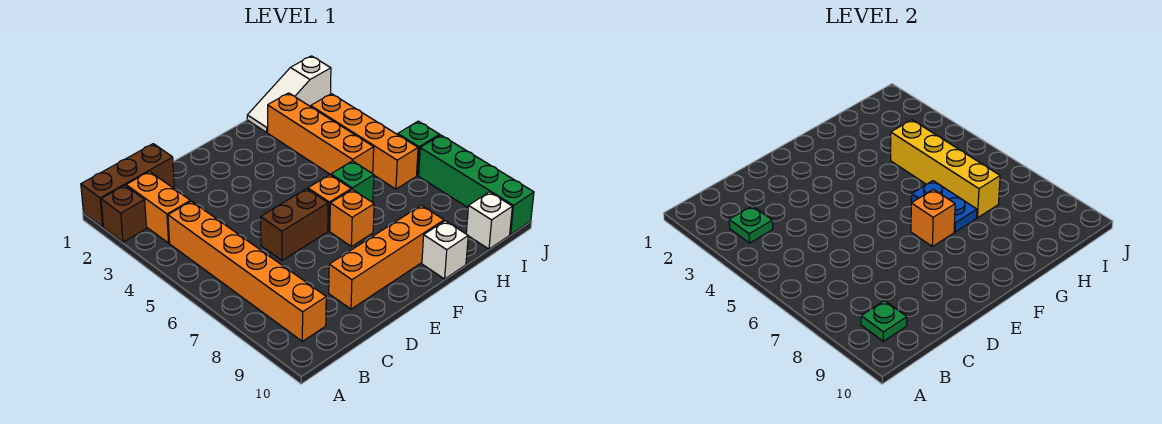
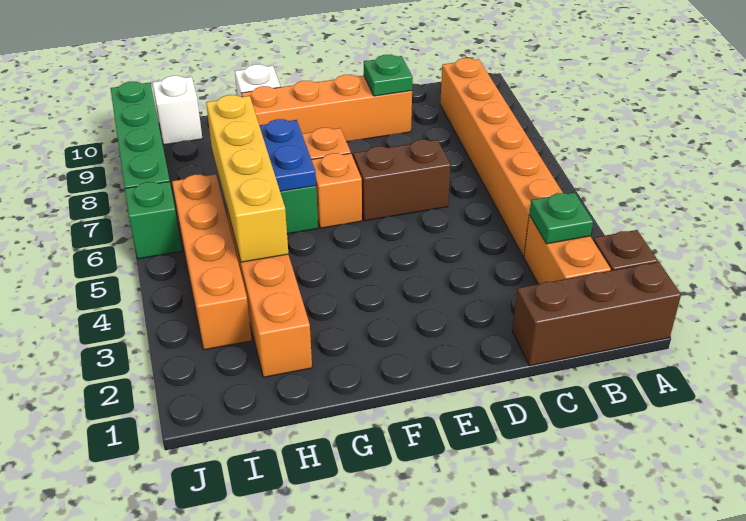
green plate B9 level 2 -> green plate D9 level 2
orange brick F7 level 2 -> none
white slope H1:J1 level 1 top J -> none

